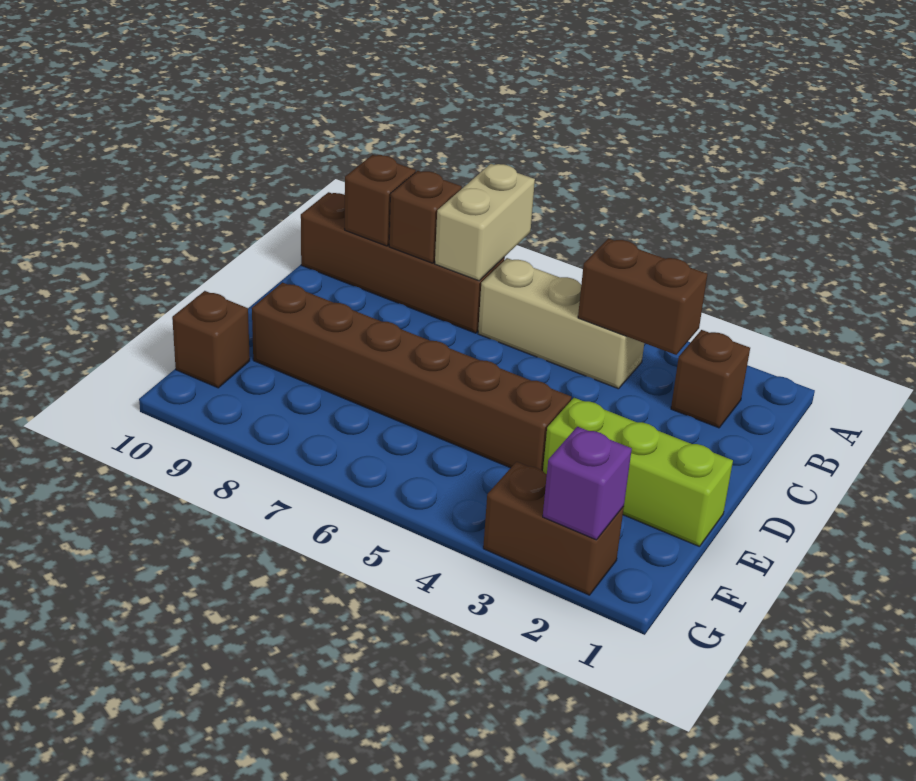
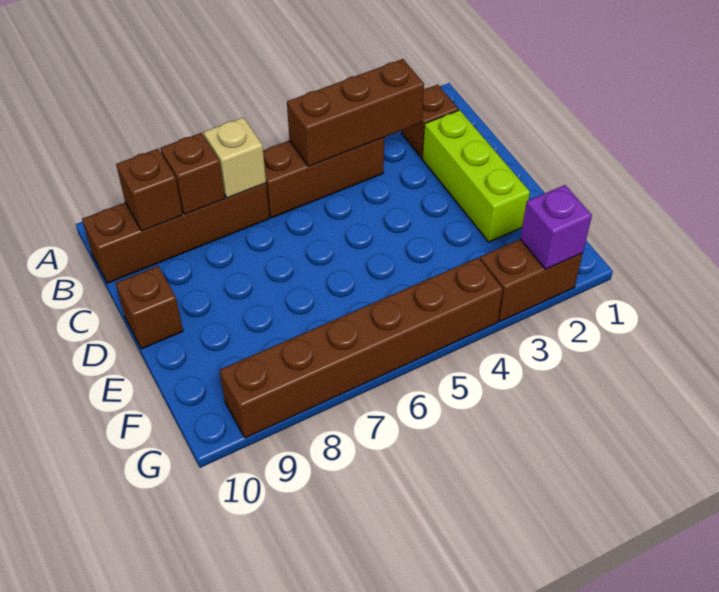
tan brick A7:B7 level 2 -> tan brick B7 level 2
brown brick B3:B4 level 2 -> brown brick B3:B5 level 2
tan brick B4:B6 level 1 -> brown brick B4:B6 level 1
lime brick E1:E3 level 1 -> lime brick C2:E2 level 1
brown brick E4:E9 level 1 -> brown brick G4:G9 level 1
brown brick F10 level 1 -> brown brick D10 level 1

